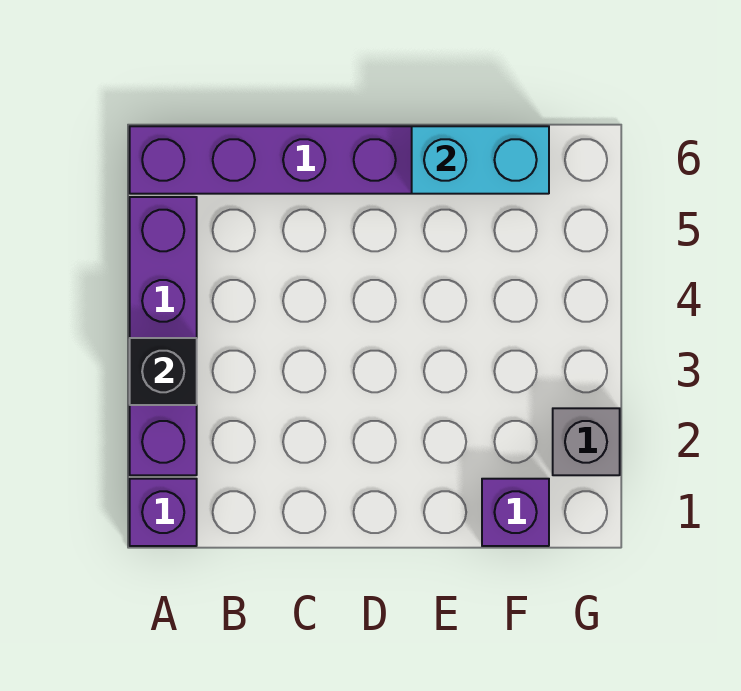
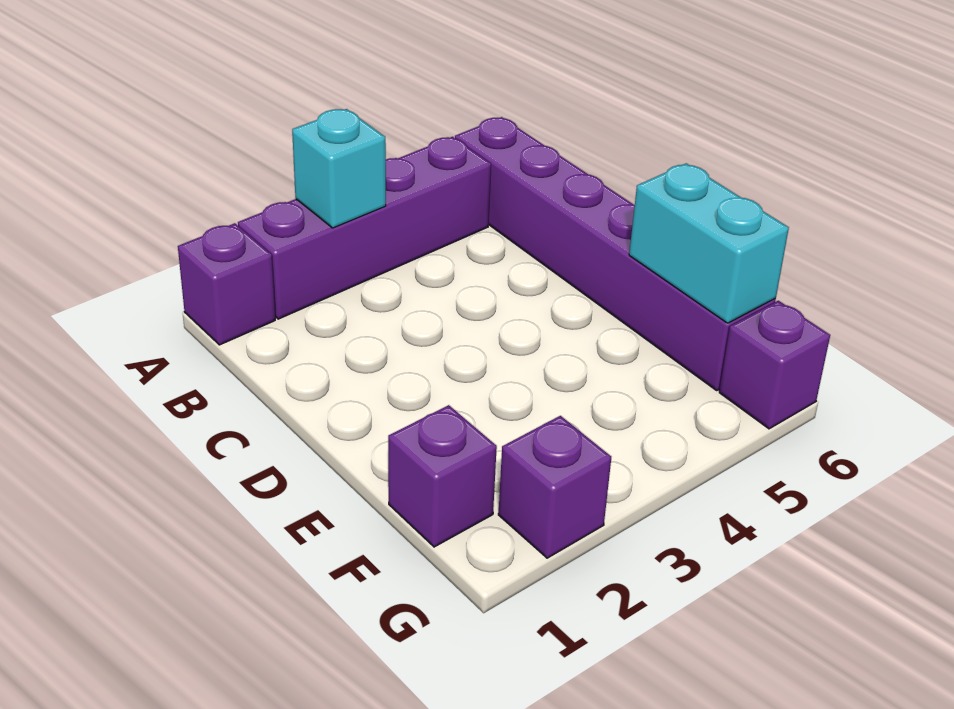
black brick A3 level 2 -> cyan brick A3 level 2
grey brick G2 level 1 -> purple brick G2 level 1
none -> purple brick G6 level 1

